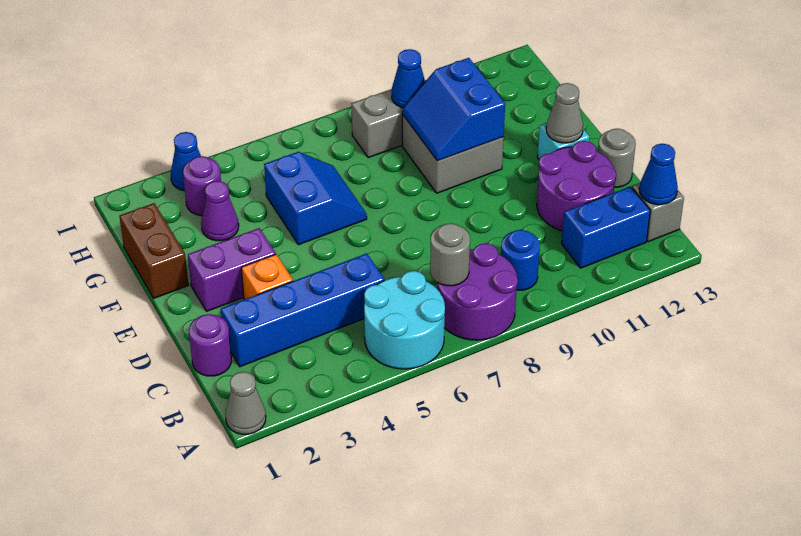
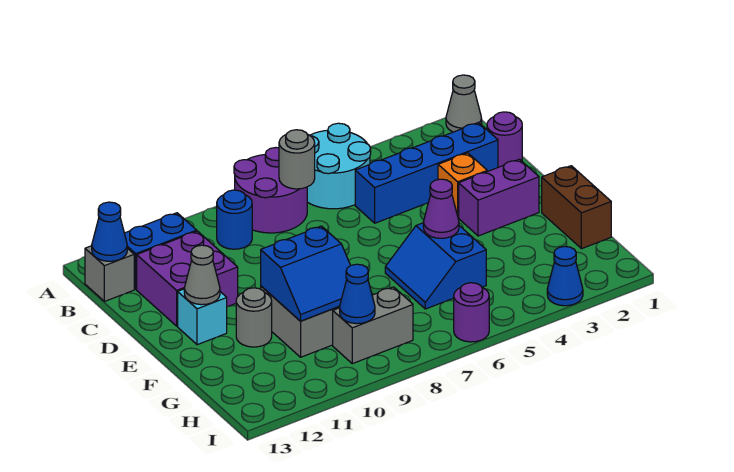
purple round brick C11:D12 level 1 -> purple brick C11:D12 level 1
grey round brick D13 level 1 -> grey round brick F11 level 1
blue slope F9:G10 level 2 top 10 -> blue slope F9:G10 level 2 top F
purple cone G3 level 1 -> purple cone F5 level 2
purple round brick H3 level 1 -> purple round brick I6 level 1

